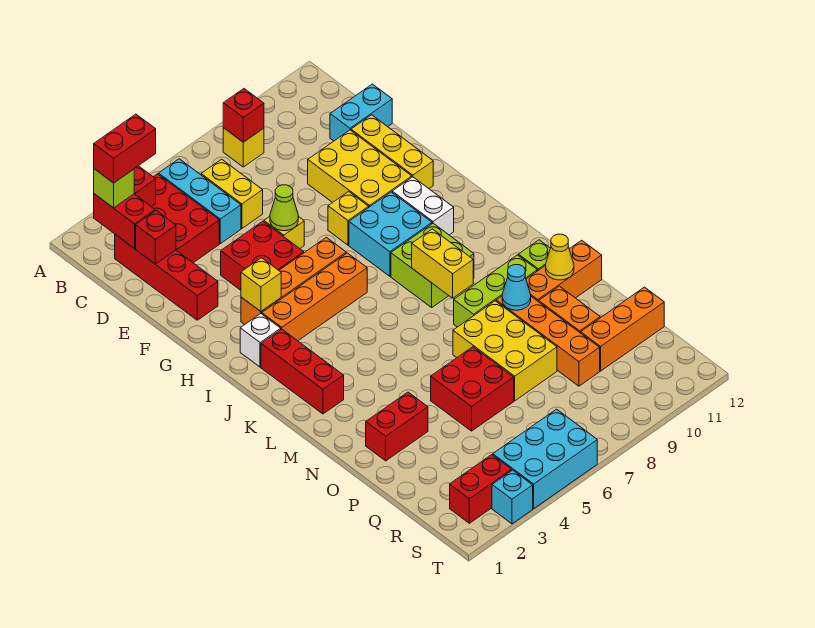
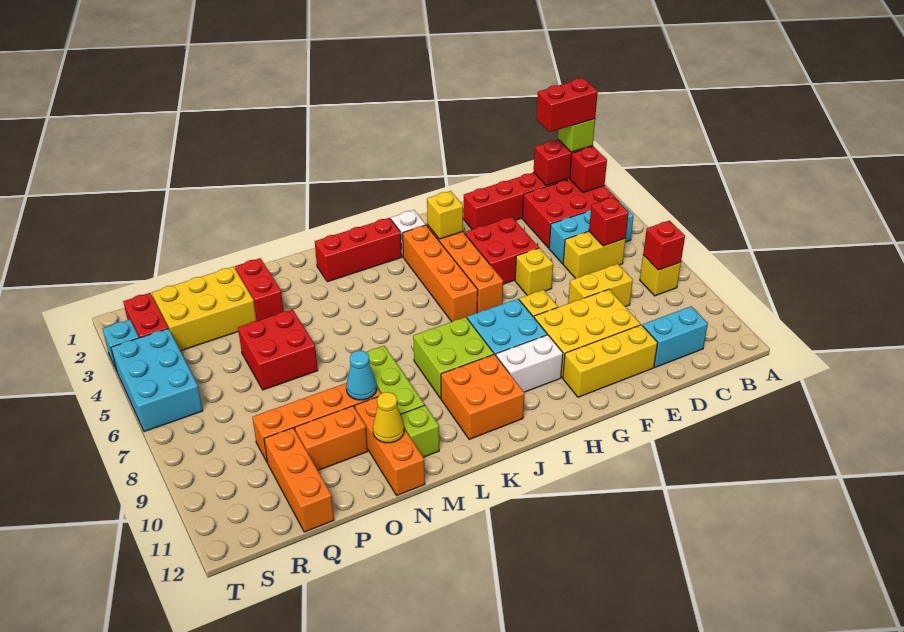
red brick B2:B3 level 4 -> red brick B2:C2 level 4
red brick D2 level 2 -> red brick C6 level 2
cyan brick D11:D12 level 1 -> cyan brick C11:D11 level 1
lime cone F6 level 2 -> none
none -> orange brick J10:K11 level 1
yellow brick K8:L8 level 2 -> yellow brick D8:E8 level 1
yellow brick N7:P8 level 1 -> yellow brick P2:R3 level 1

